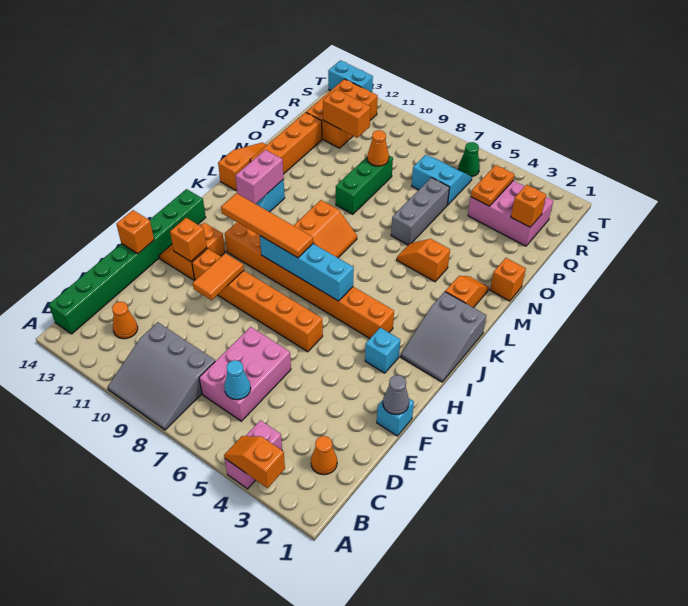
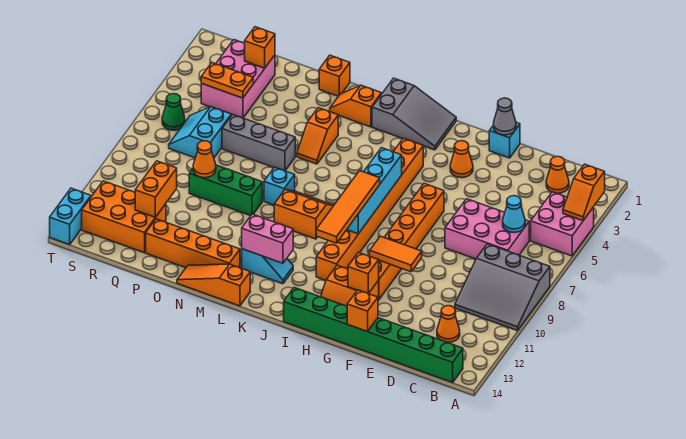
pink brick A4:B4 level 1 -> pink brick A4:B5 level 1
grey slope A8:C10 level 1 top C -> grey slope A8:C10 level 1 top 8
none -> orange cone G3 level 1
cyan brick H3 level 1 -> cyan brick M8 level 1

